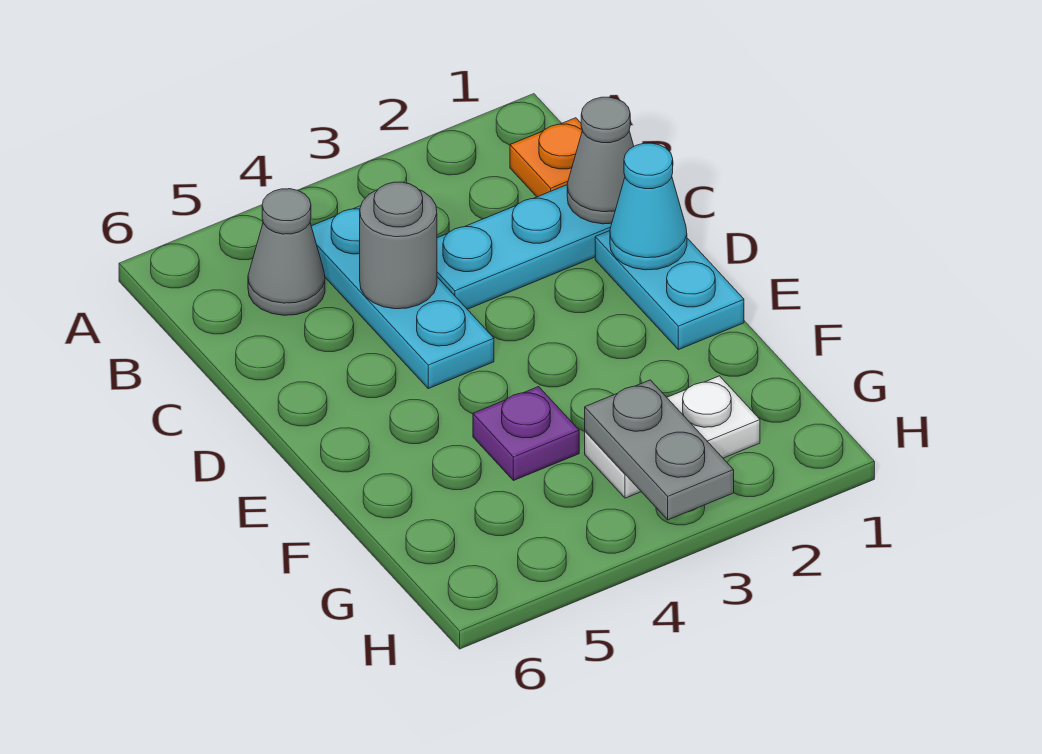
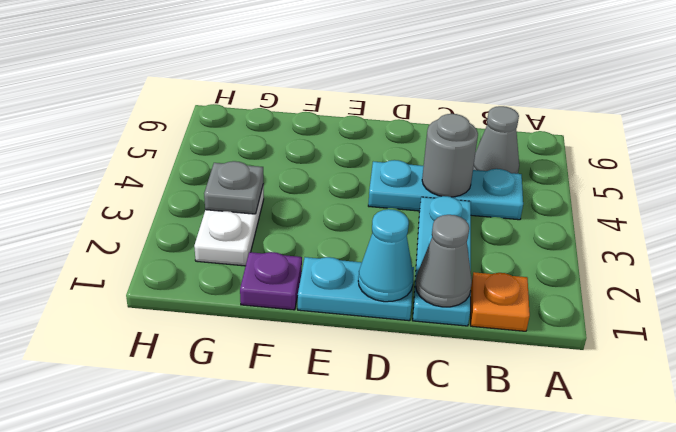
purple plate F4 level 1 -> purple plate F1 level 1
grey plate G3:H3 level 2 -> grey plate G3 level 2

